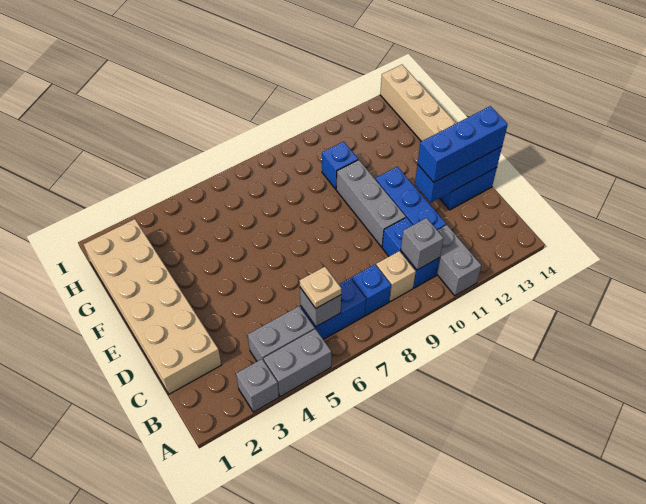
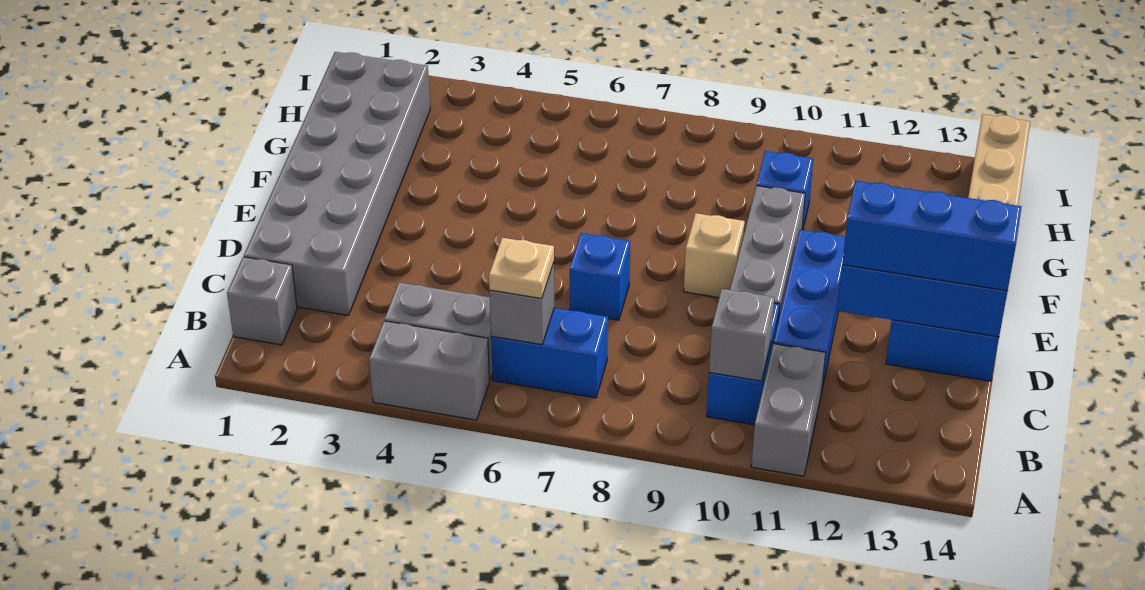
grey brick A3 level 1 -> grey brick B1 level 1
blue brick B8 level 1 -> blue brick D7 level 1
tan brick B9 level 1 -> tan brick E9 level 1
tan brick C1:H2 level 1 -> grey brick C1:H2 level 1

